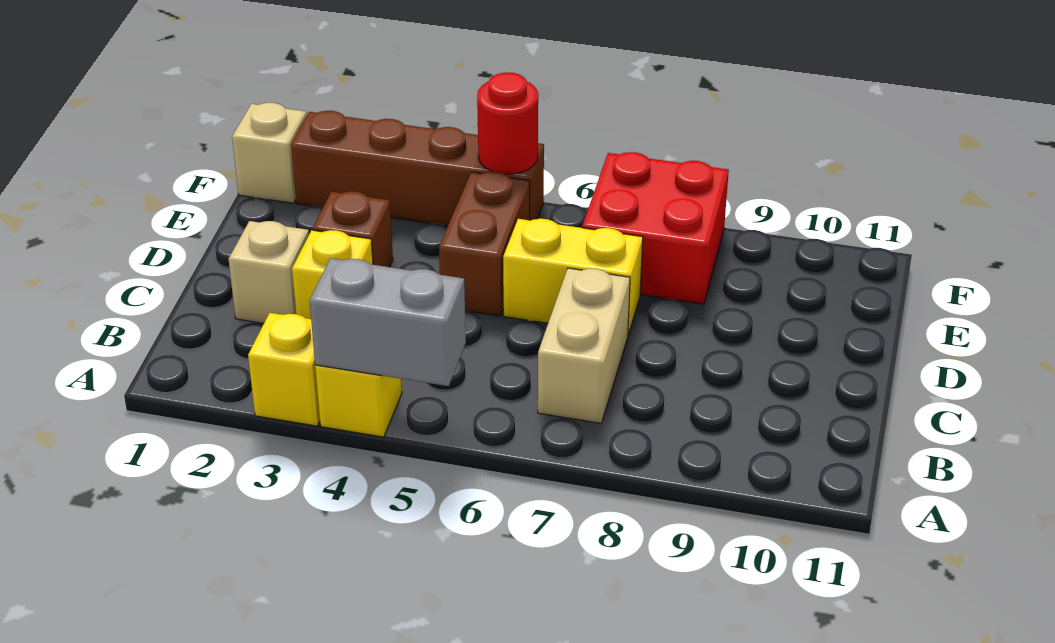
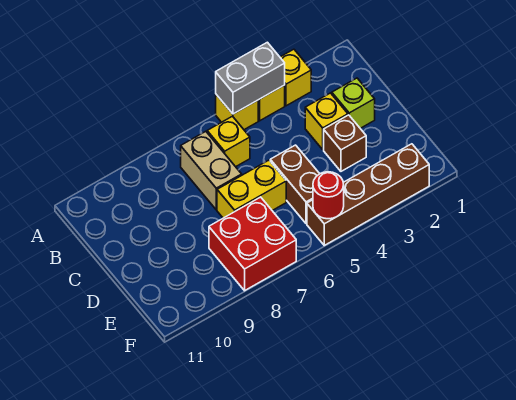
none -> yellow brick A5 level 1
none -> yellow brick B6 level 1
tan brick C2 level 1 -> lime brick C2 level 1
tan brick F1 level 1 -> none

